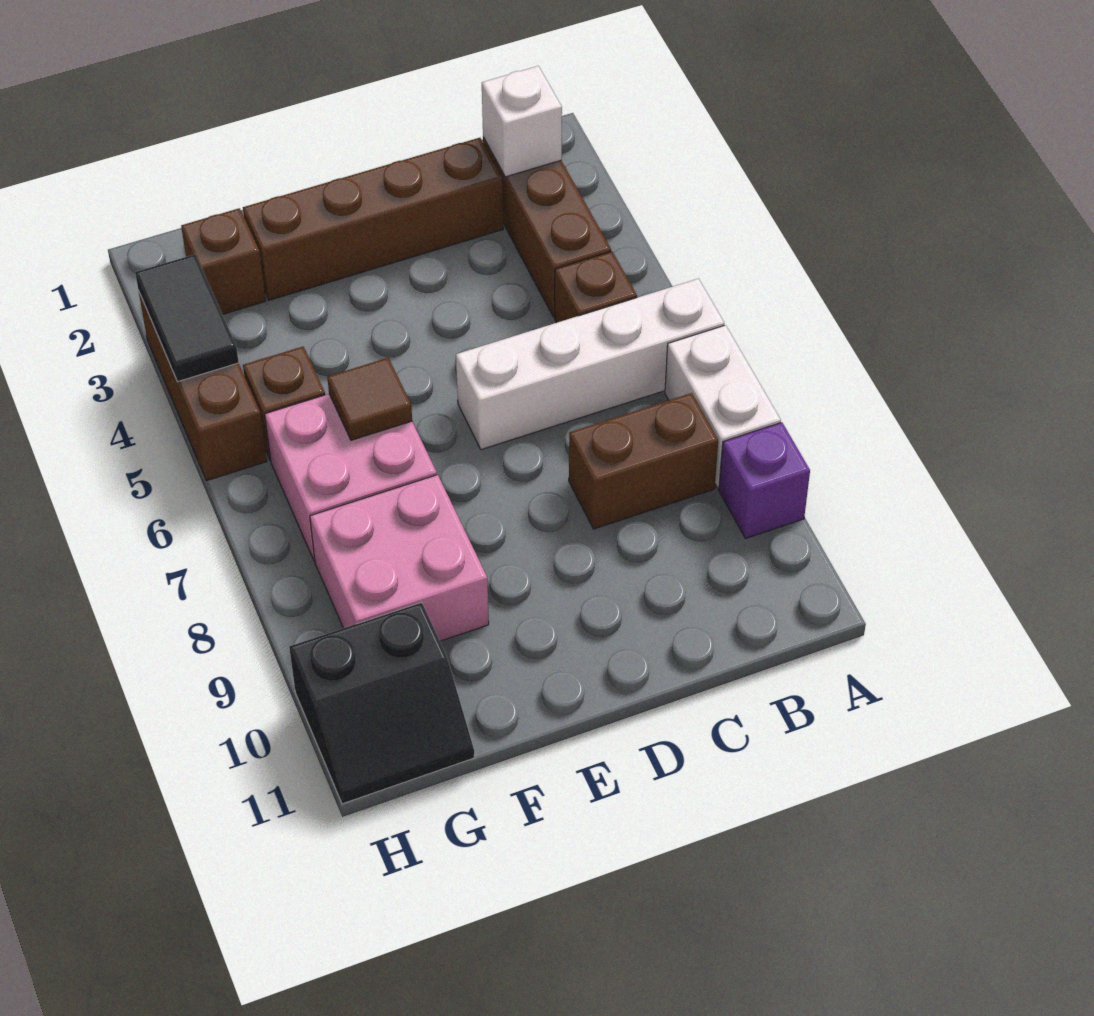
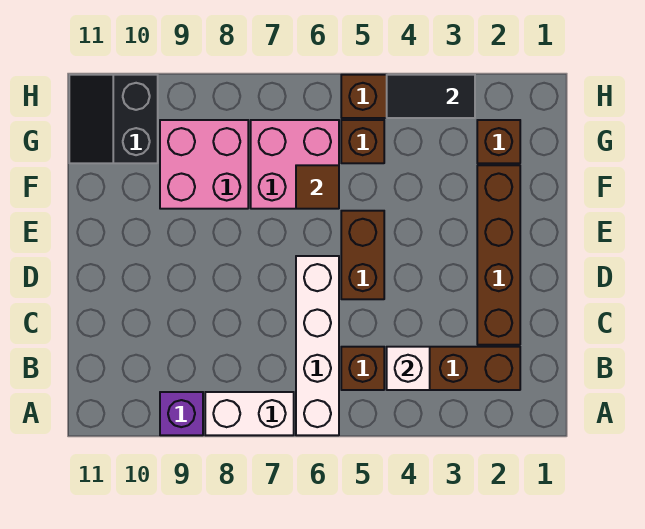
white brick B2 level 2 -> white brick B4 level 2
brown brick B8:C8 level 1 -> brown brick D5:E5 level 1

